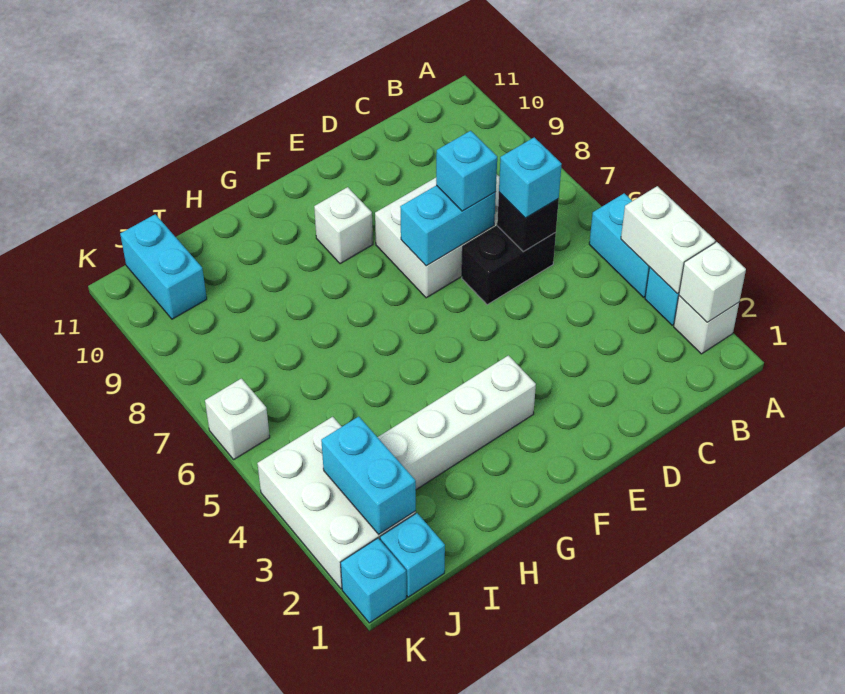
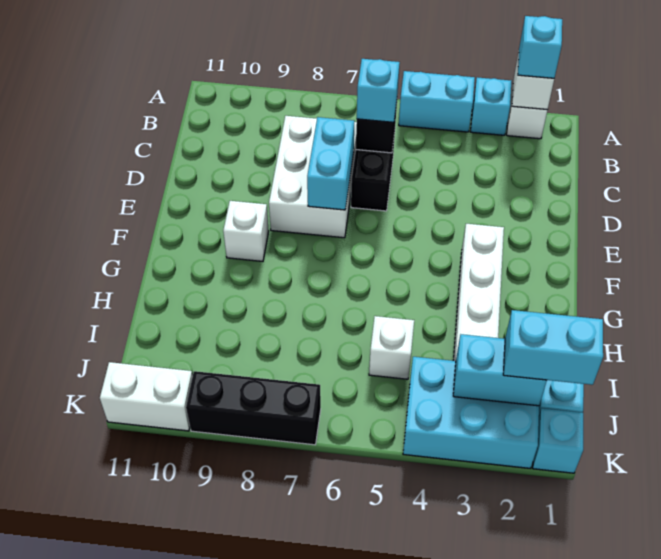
white brick A3:A4 level 2 -> white brick K10:K11 level 1
cyan brick D7 level 3 -> cyan brick A2 level 3
white brick J2:K4 level 1 -> cyan brick J2:K4 level 1
cyan brick J10:J11 level 1 -> cyan brick J1:J2 level 3
white brick K6 level 1 -> white brick I5 level 1
none -> black brick K7:K9 level 1

